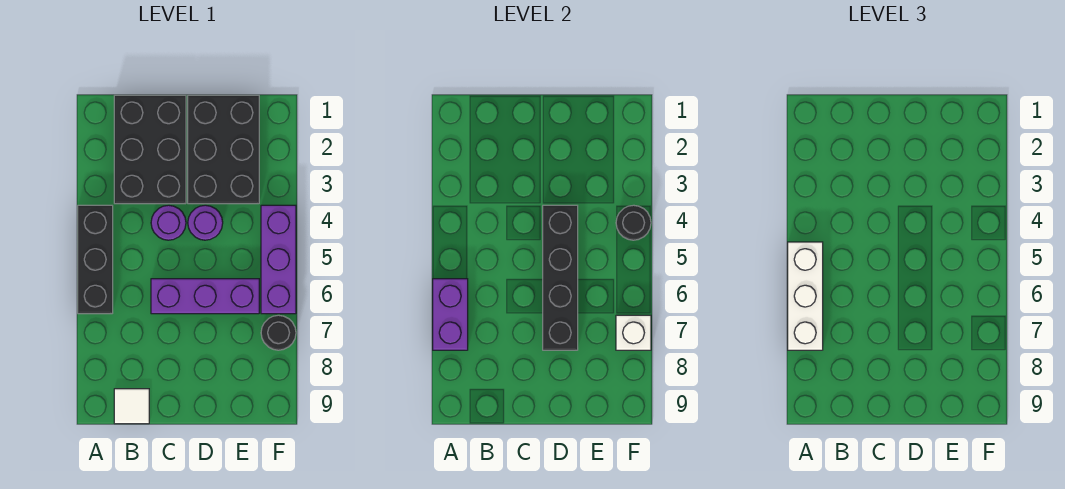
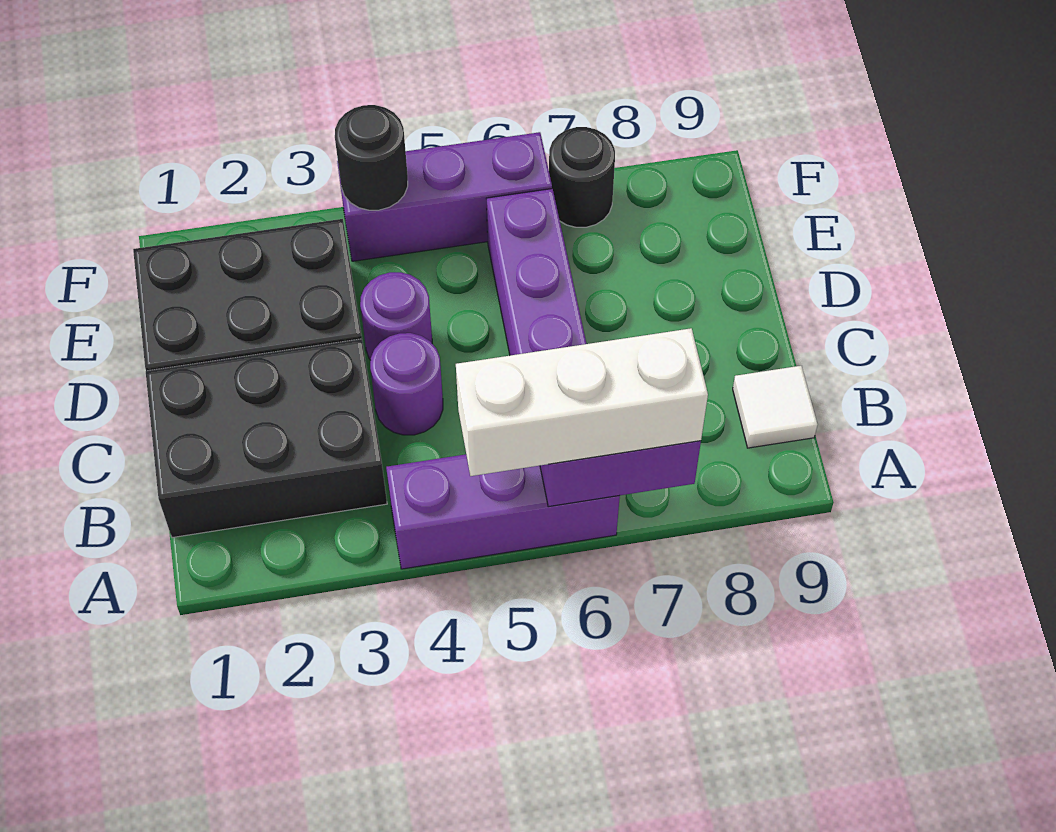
black brick A4:A6 level 1 -> purple brick A4:A6 level 1
black brick D4:D7 level 2 -> none
white brick F7 level 2 -> none

